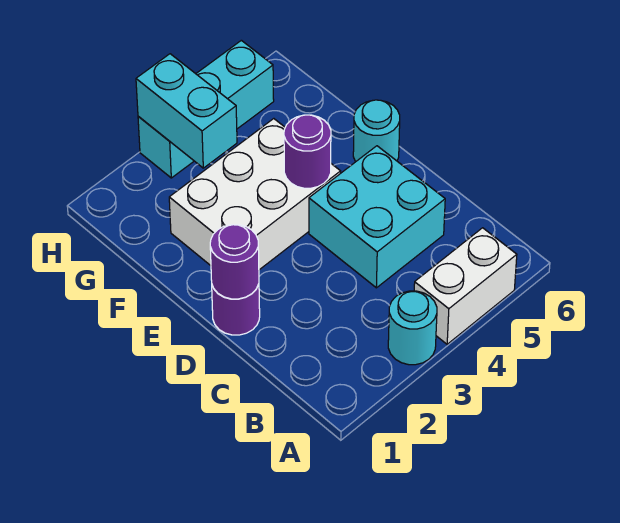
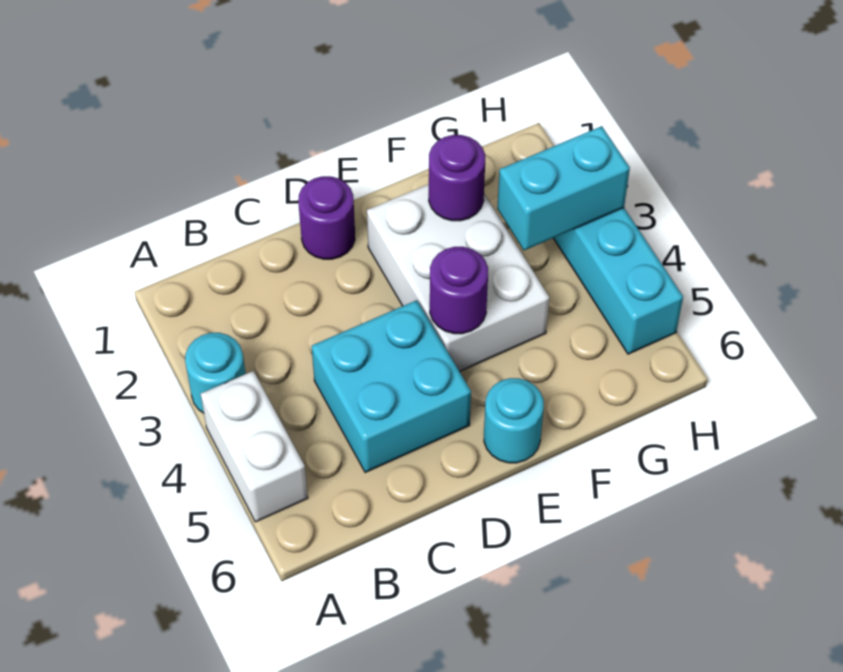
purple round brick D1 level 2 -> purple round brick F2 level 2

